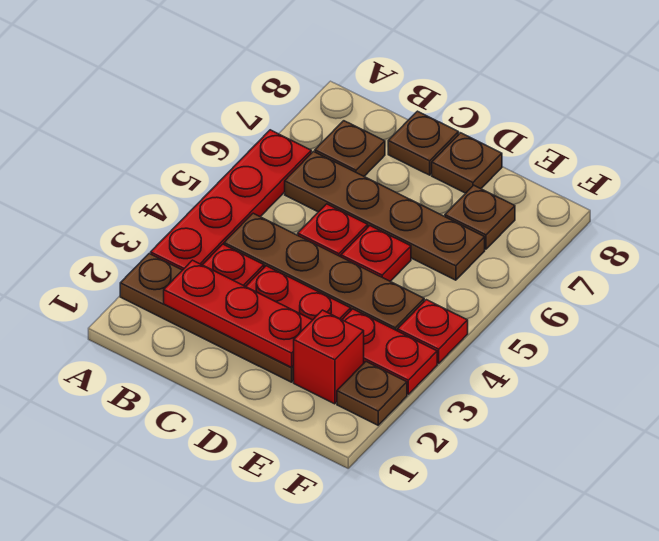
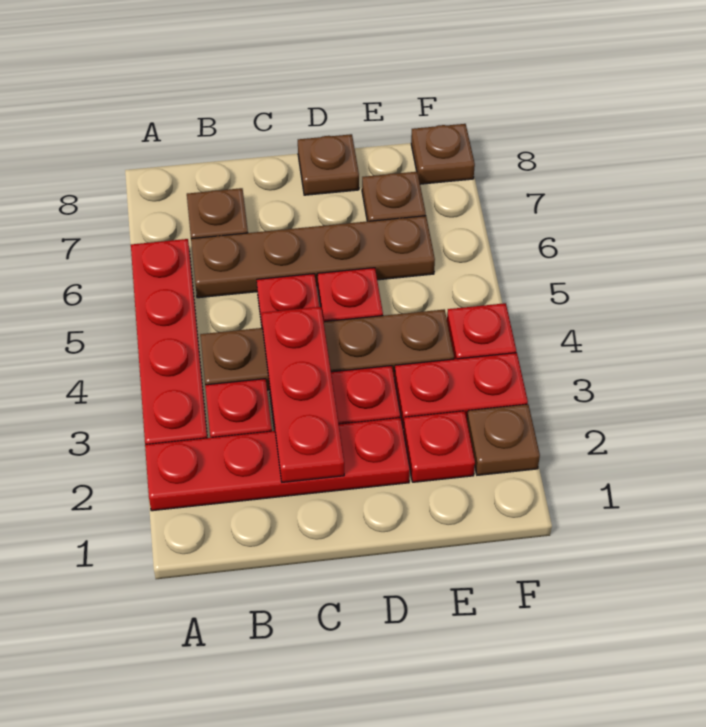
brown plate A2:D2 level 1 -> red plate A2:D2 level 1
red plate B2:D2 level 2 -> red plate C2:C4 level 2
brown plate C8 level 1 -> brown plate F8 level 1
red brick E2 level 1 -> red plate E2 level 1

